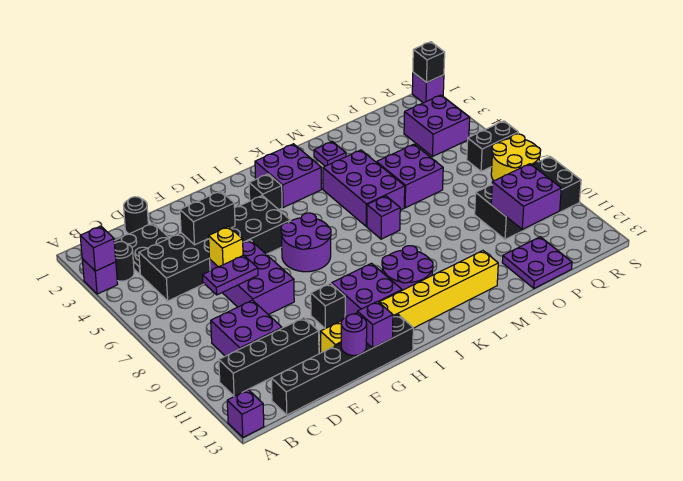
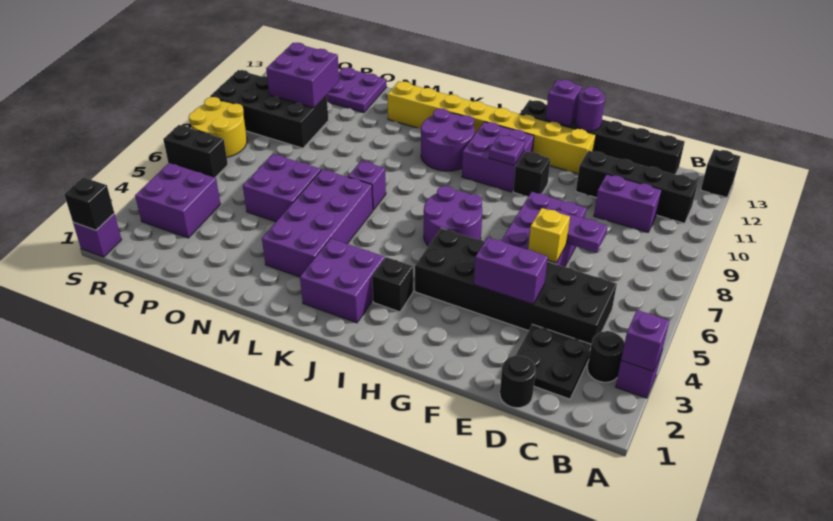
purple brick A13 level 1 -> black brick A13 level 1
purple brick C9:D10 level 1 -> purple brick C10:D10 level 1
black brick E4:F4 level 2 -> purple brick E4:F4 level 2
purple brick L4:M6 level 1 -> purple brick L3:M6 level 1
purple plate M2 level 1 -> purple plate H10 level 2

